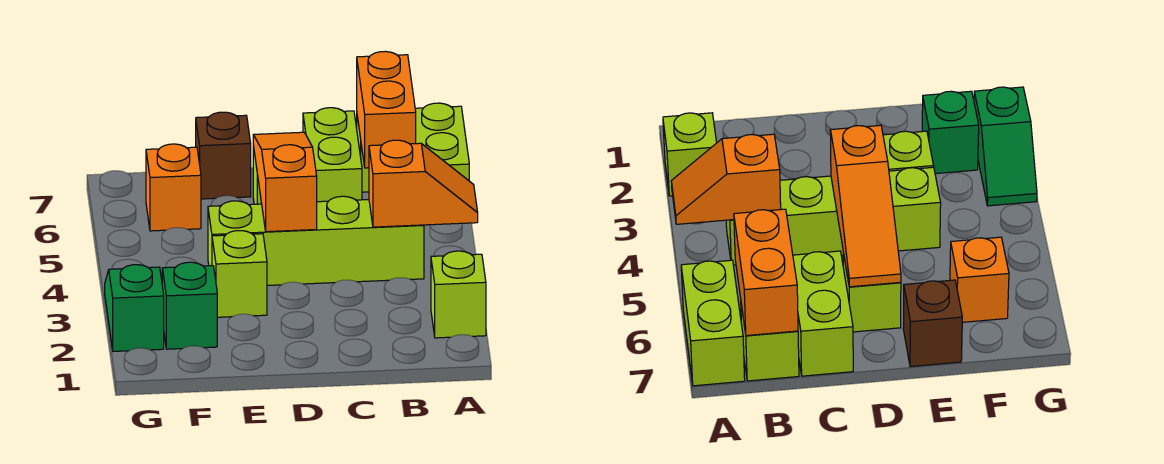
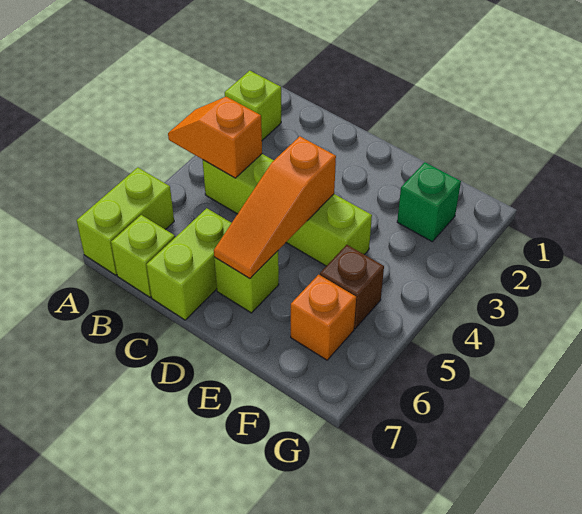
orange brick B6:B7 level 2 -> none
lime brick E3 level 1 -> none
brown brick E7 level 1 -> brown brick F5 level 1
green slope G2:G3 level 1 top 2 -> none

